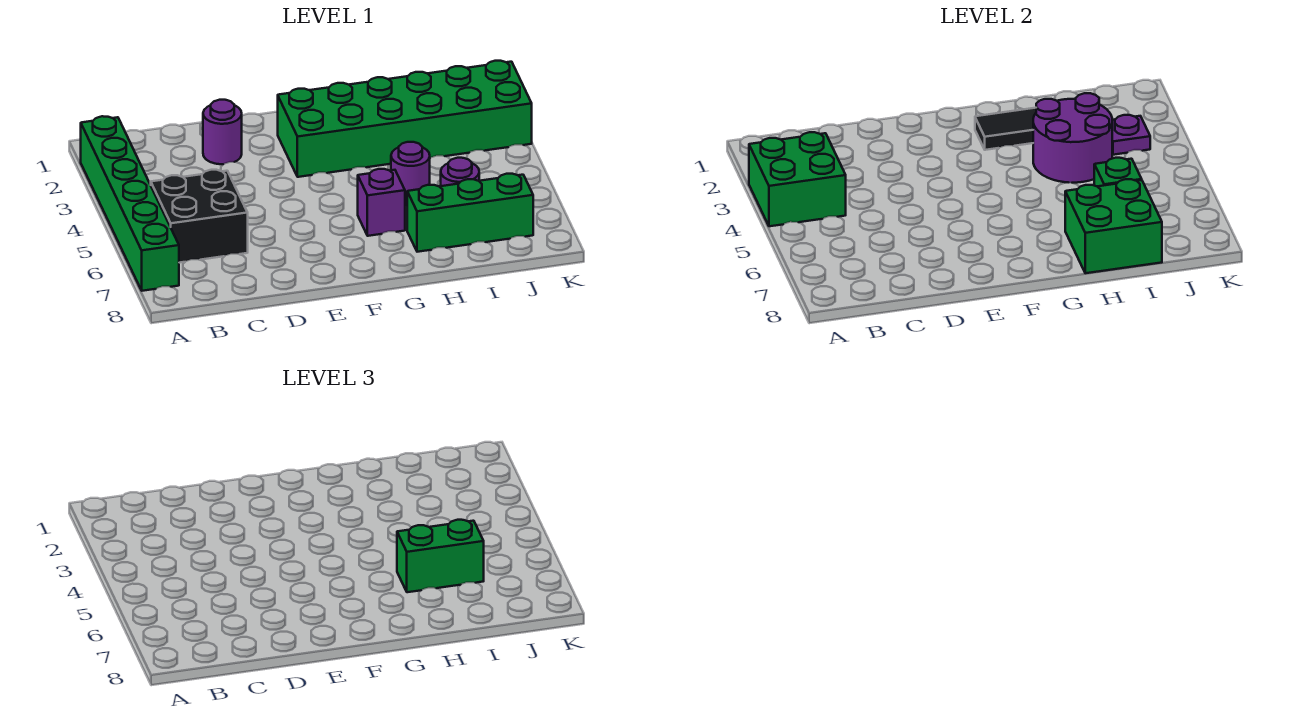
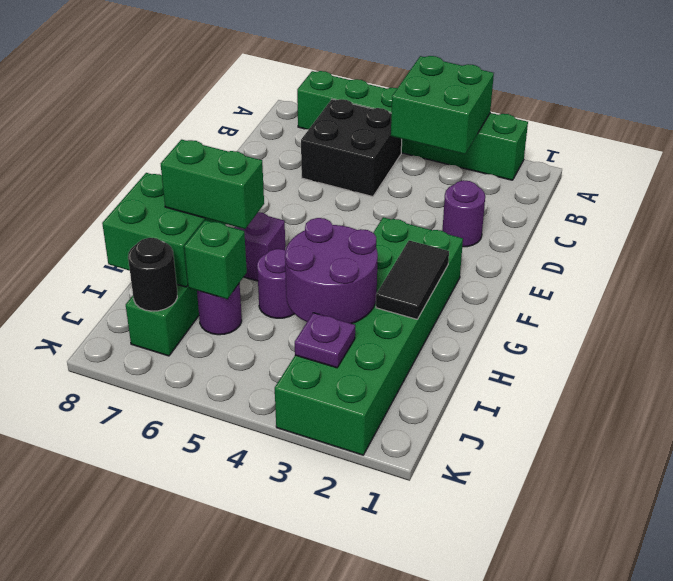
green brick H6:I6 level 3 -> green brick H6:H7 level 3
none -> black round brick J7 level 2

